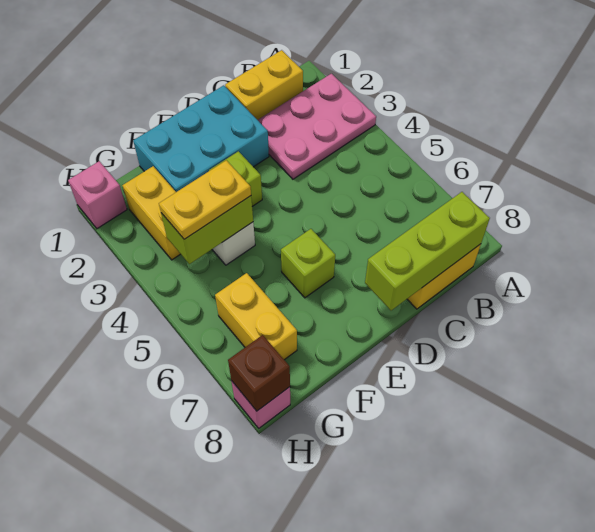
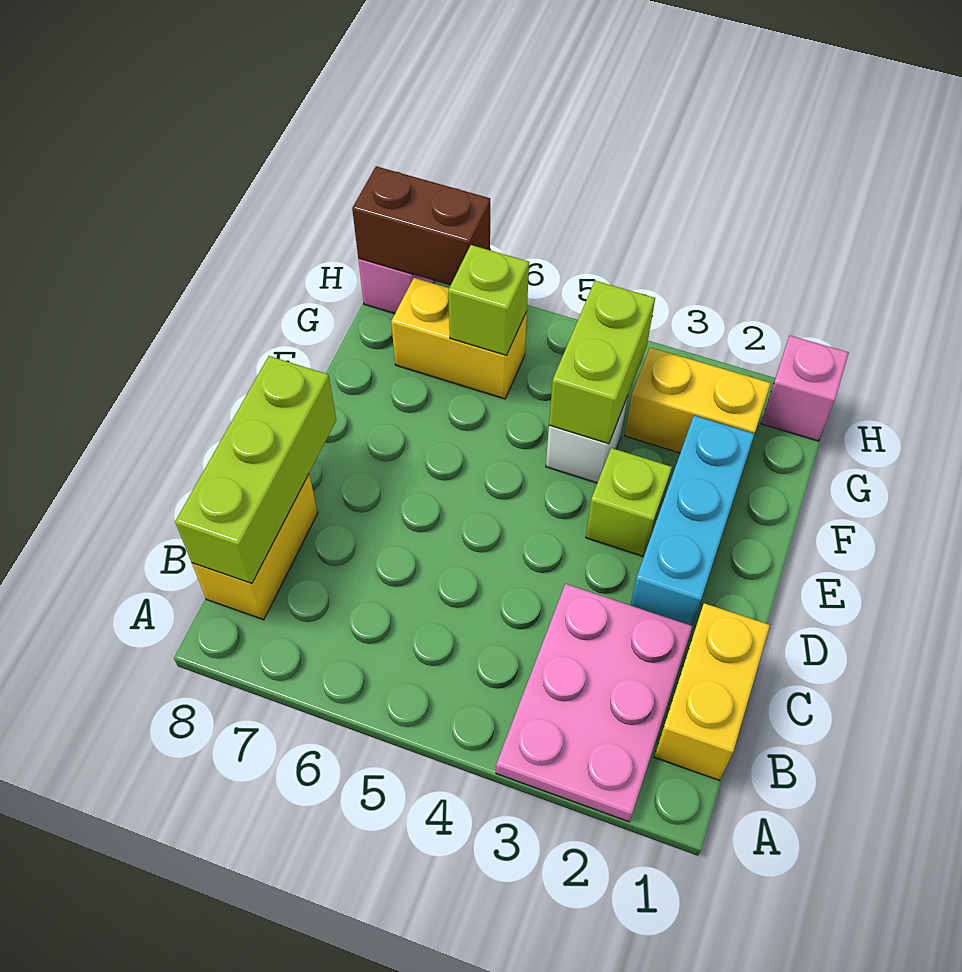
cyan brick D1:F2 level 1 -> cyan brick D2:F2 level 1
lime brick E6 level 1 -> lime brick G6 level 2
yellow plate F4:G4 level 3 -> none
brown brick H8 level 2 -> brown brick H7:H8 level 2

